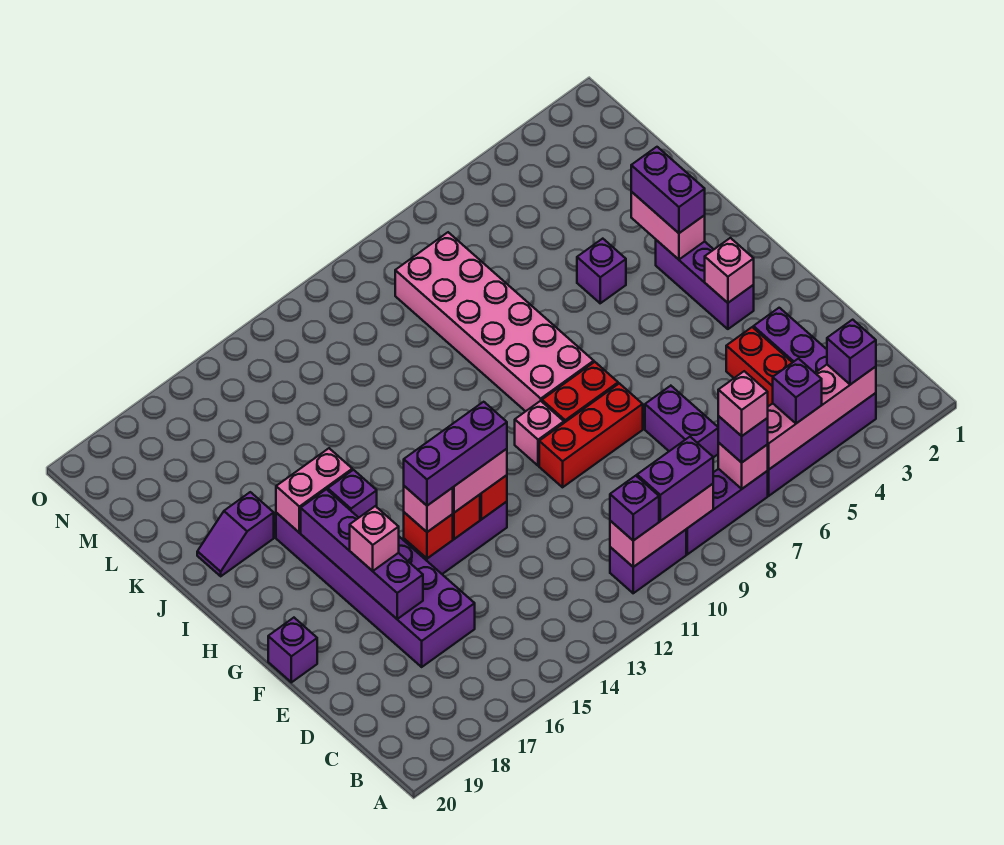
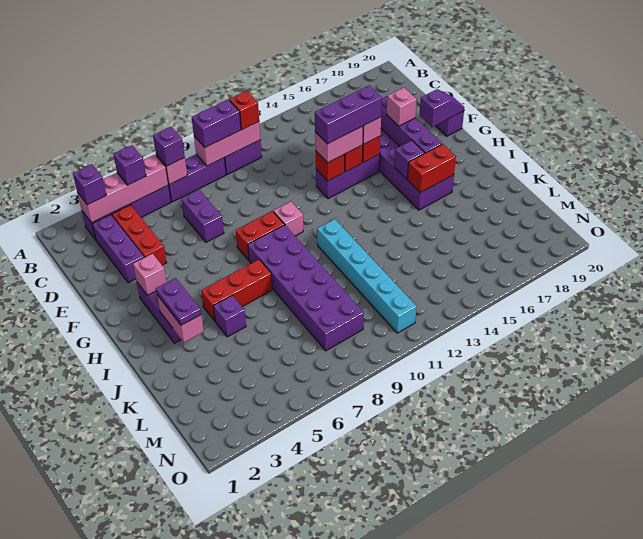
pink brick B7 level 4 -> none
purple brick B11 level 3 -> red brick B11 level 3
red brick F8:F10 level 1 -> red brick I5:I7 level 1
pink brick H8:M9 level 1 -> purple brick H8:M9 level 1
purple brick I3:J3 level 3 -> purple plate I3:J3 level 3
none -> cyan brick I11:N11 level 1
pink brick I16:I17 level 2 -> red brick I16:I17 level 2
purple slope J18:J19 level 1 top 18 -> purple slope F19:F20 level 2 top 19

